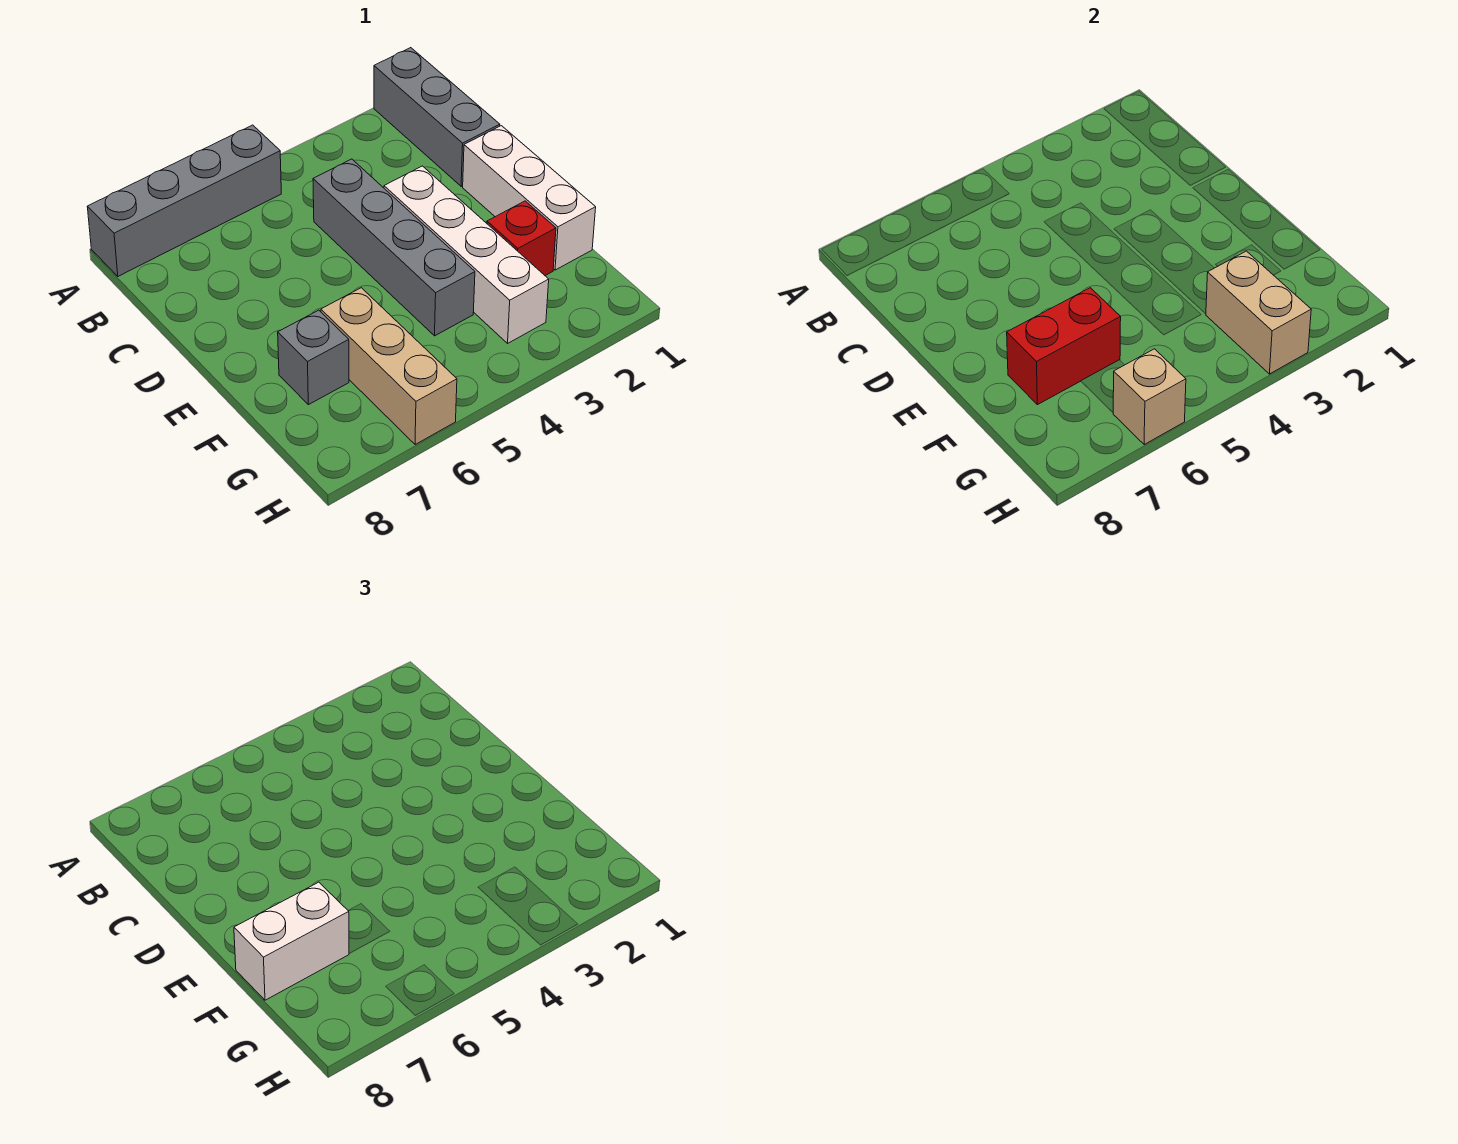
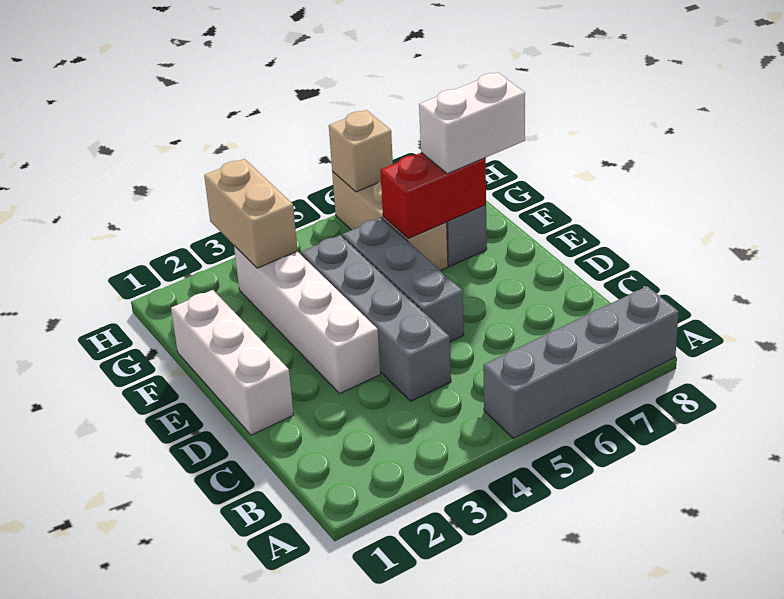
grey brick A1:C1 level 1 -> grey brick D5:F5 level 1
red brick F2 level 1 -> none

